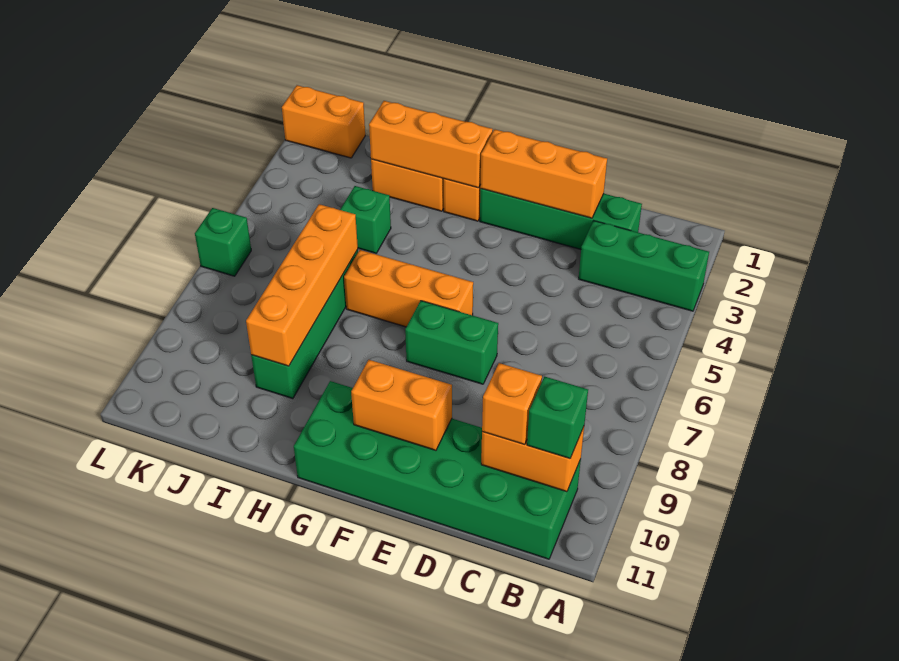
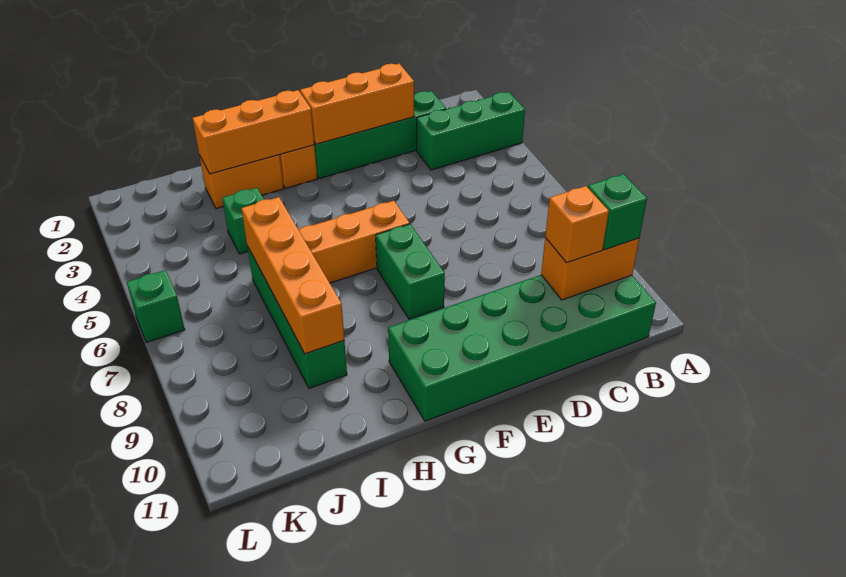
green brick E7:F7 level 1 -> green brick F7:F8 level 1
orange brick E10:F10 level 2 -> none
orange brick K1:L1 level 1 -> none

